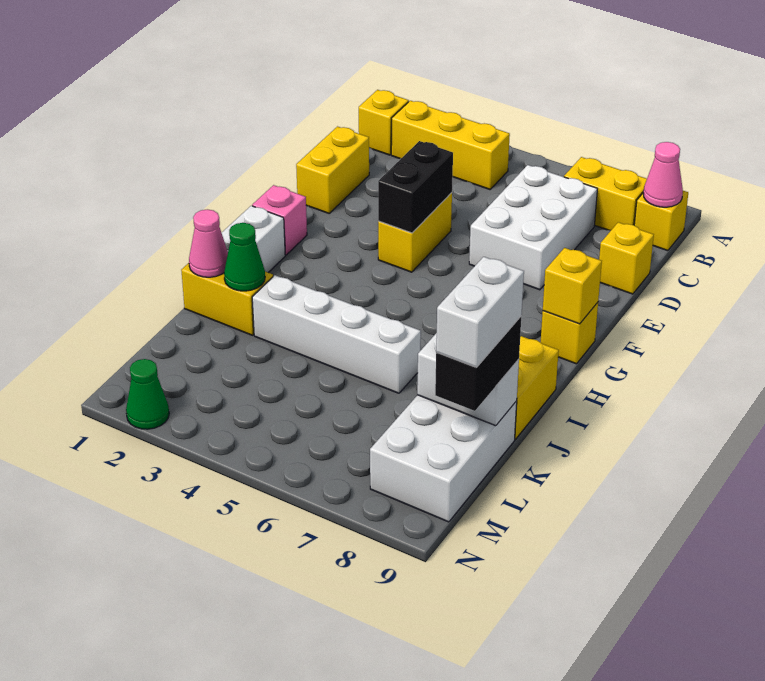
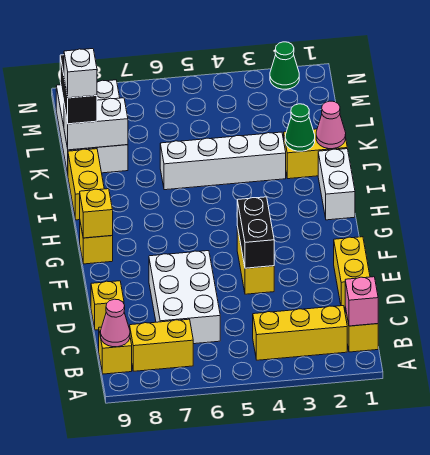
pink brick G1 level 1 -> pink brick B1 level 2
white brick K9:L9 level 4 -> white brick K9 level 4

